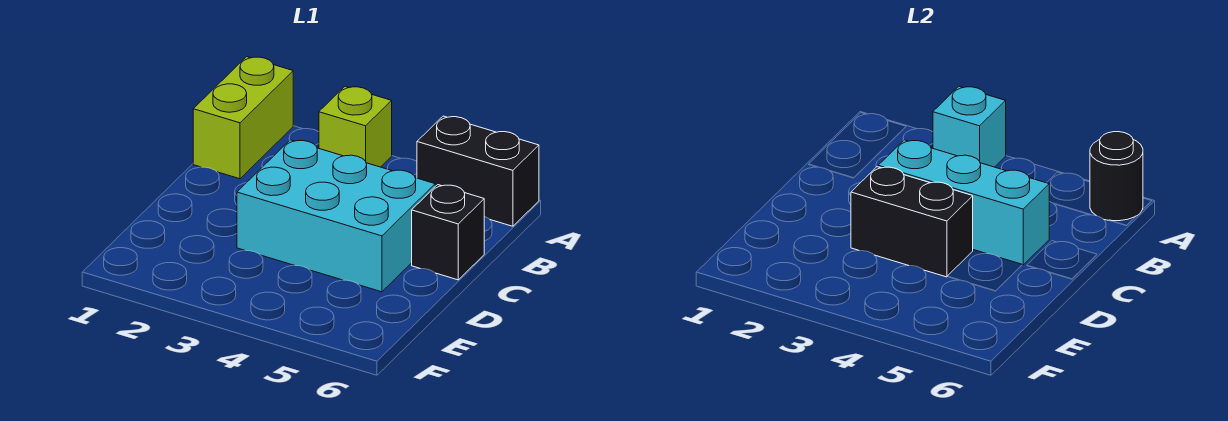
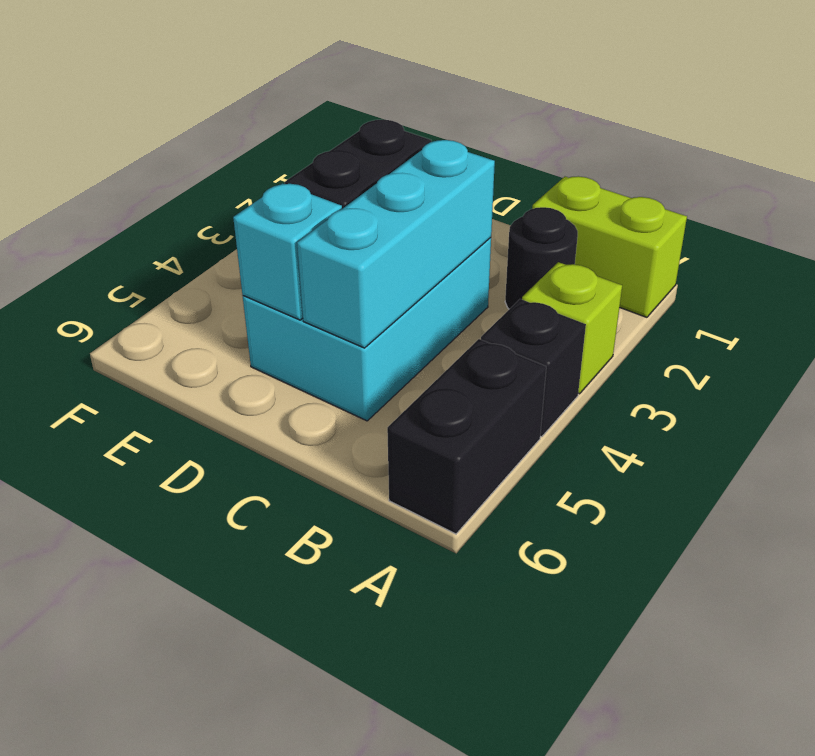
cyan brick A3 level 2 -> cyan brick D5 level 2
black round brick A6 level 2 -> black round brick B2 level 1
black brick C6 level 1 -> black brick A4 level 1

